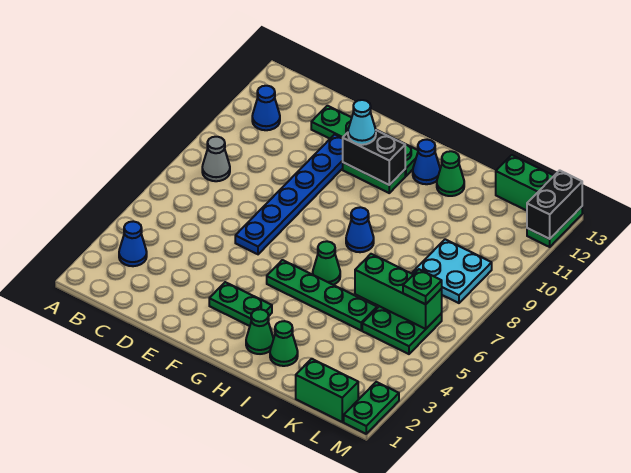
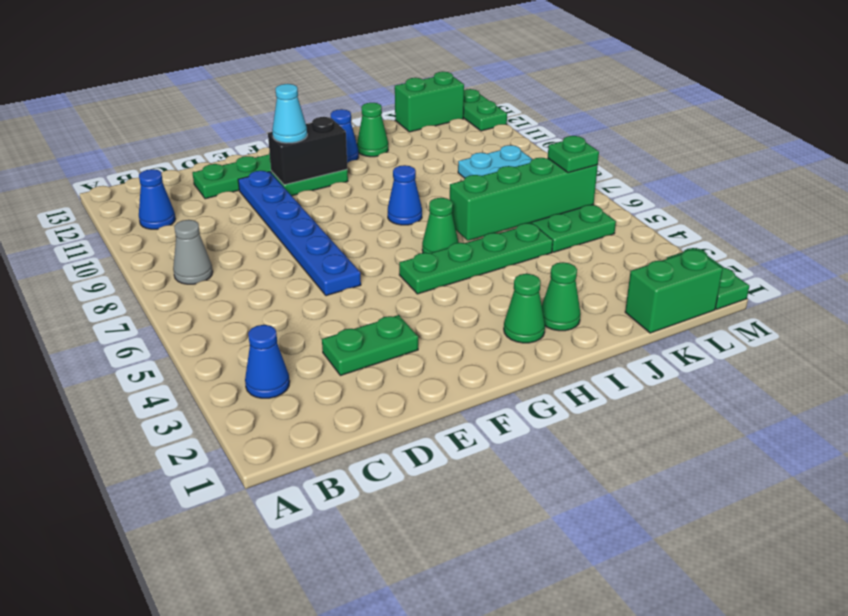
green plate F3:G3 level 1 -> green plate D3:E3 level 1
green brick J6:L6 level 2 -> green brick I6:L6 level 2
black brick M12:M13 level 2 -> none

